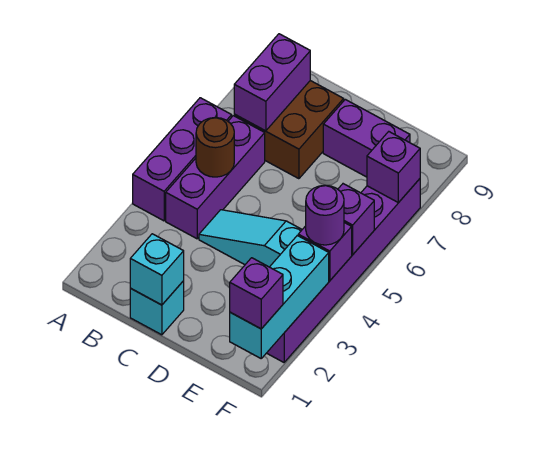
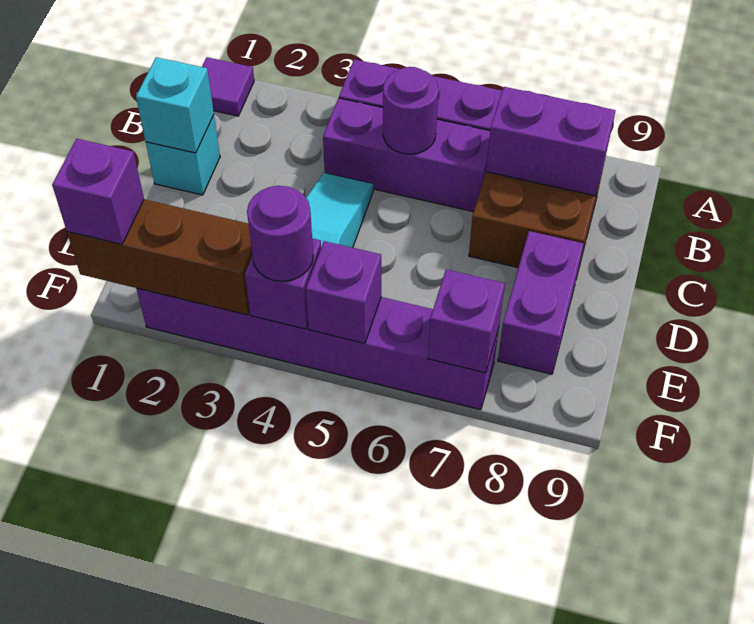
none -> purple tile A1 level 1
brown round brick B5 level 2 -> purple round brick B5 level 2
cyan brick F1:F3 level 2 -> brown brick F1:F3 level 2

